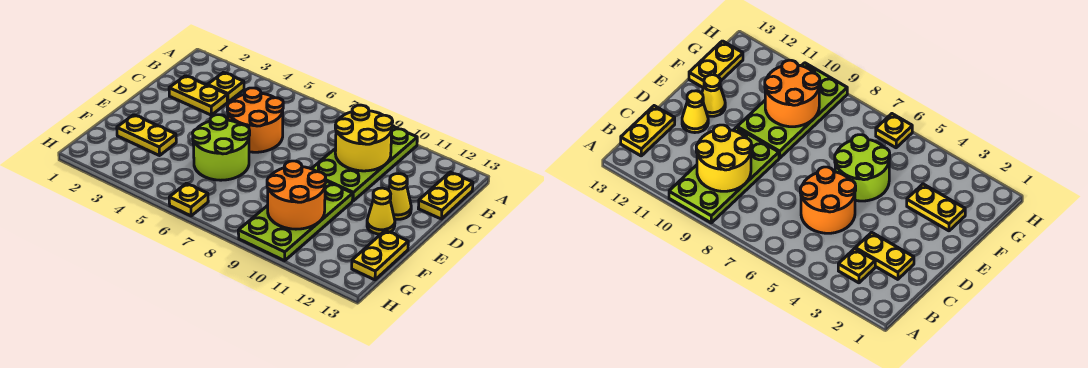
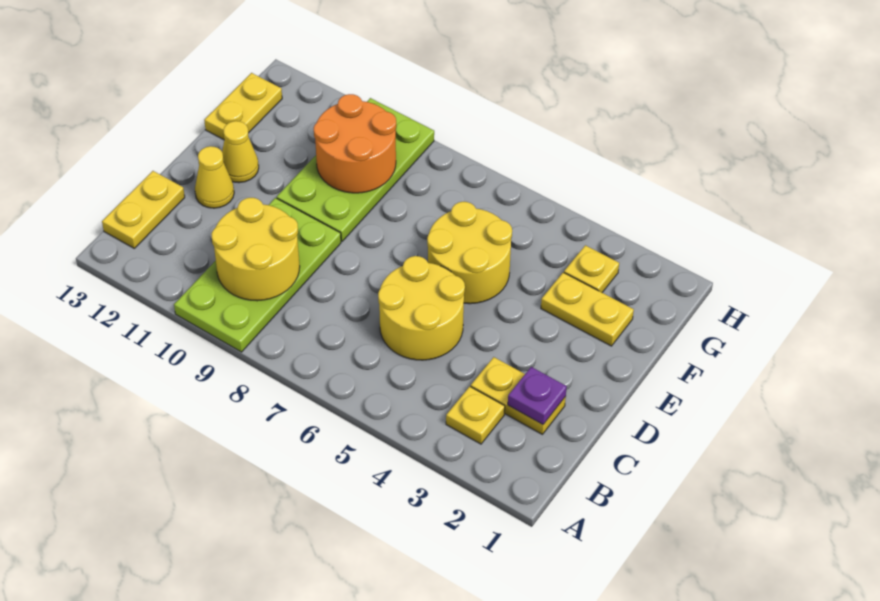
none -> purple plate C2 level 2
orange round brick C5:D6 level 1 -> yellow round brick C5:D6 level 1
lime round brick E5:F6 level 1 -> yellow round brick E5:F6 level 1
yellow plate H6 level 1 -> yellow plate G3 level 1

